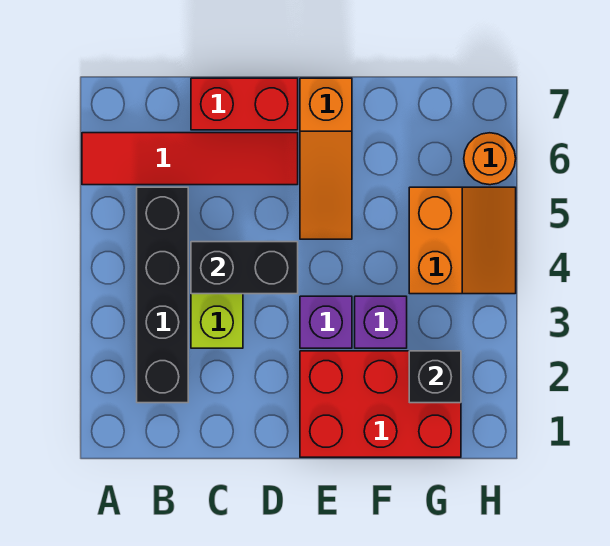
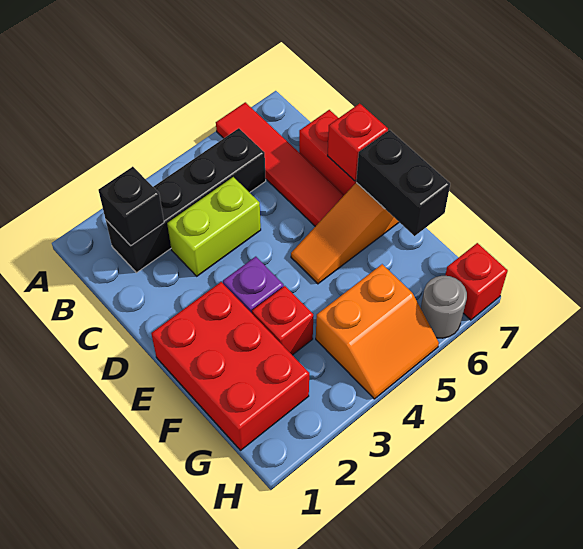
black brick C4:D4 level 2 -> black brick E7:F7 level 2
none -> red brick D7 level 2
purple brick F3 level 1 -> red brick F3 level 1
black brick G2 level 2 -> black brick B2 level 2
orange round brick H6 level 1 -> grey round brick H6 level 1
none -> red brick H7 level 1

